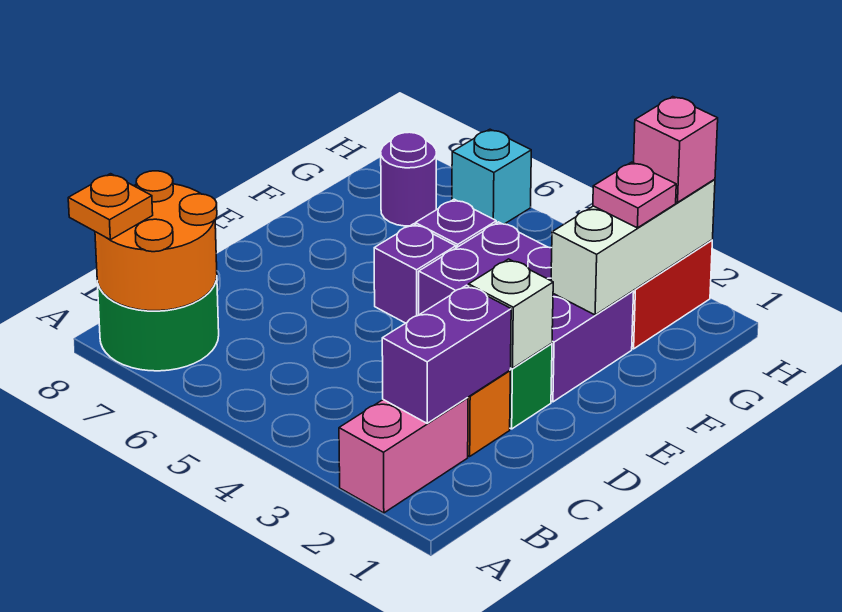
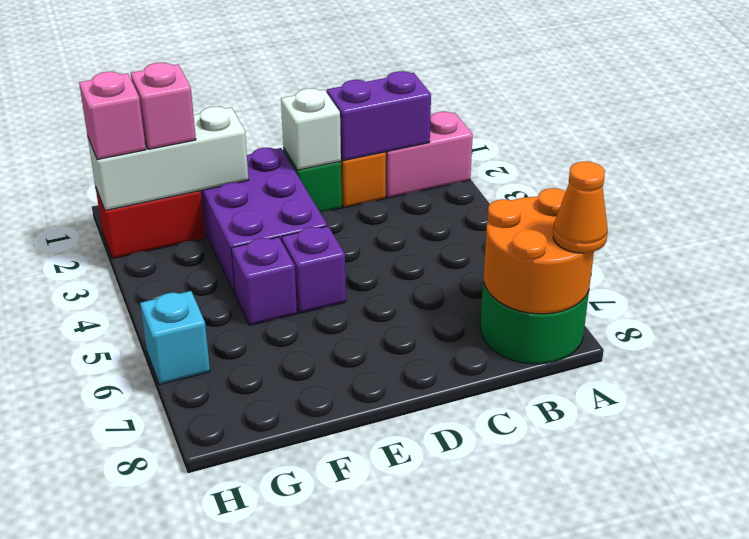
orange plate A8 level 3 -> orange cone A8 level 3
pink plate G2 level 3 -> pink brick G2 level 3
purple round brick G7 level 1 -> none

